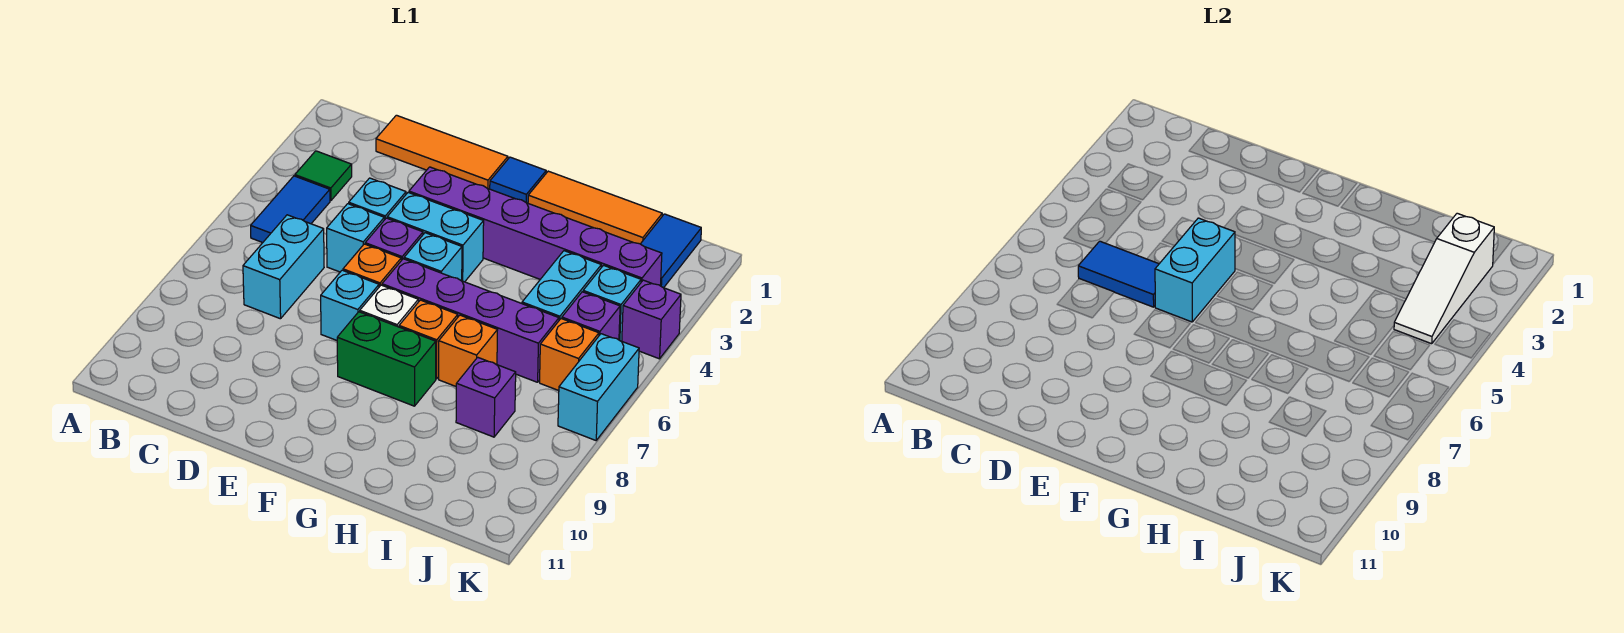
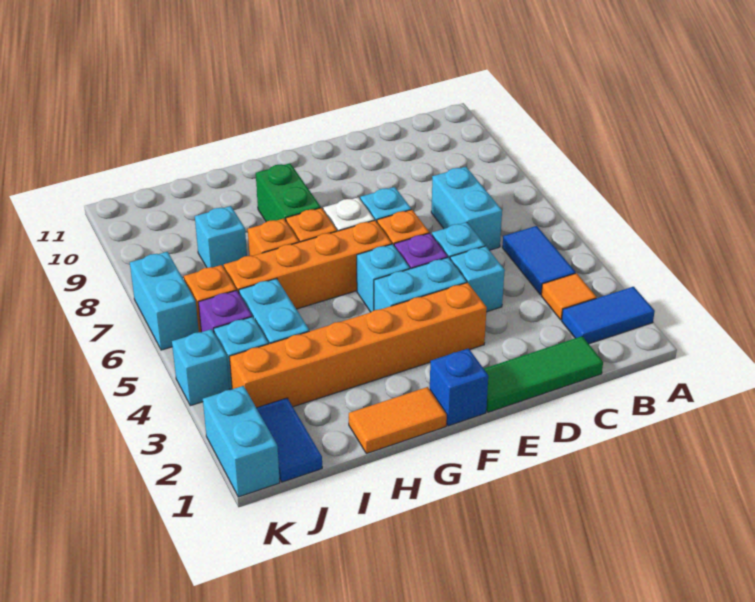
green tile B3 level 1 -> orange tile B3 level 1
orange tile C1:E1 level 1 -> green tile C1:E1 level 1
blue tile C6:D6 level 2 -> blue tile A2:B2 level 1
purple brick E3:J3 level 1 -> orange brick E3:J3 level 1
cyan brick E5:E6 level 2 -> cyan brick K1:K2 level 1
blue tile F1 level 1 -> blue brick F1 level 1
purple brick F6:I6 level 1 -> orange brick F6:I6 level 1
green brick F8:G8 level 1 -> green brick G8:G9 level 1
orange tile G1:I1 level 1 -> orange tile G1:H1 level 1
purple brick I8 level 1 -> cyan brick I8 level 1
white slope J2:J4 level 2 top 2 -> none
purple brick K4 level 1 -> cyan brick K4 level 1

